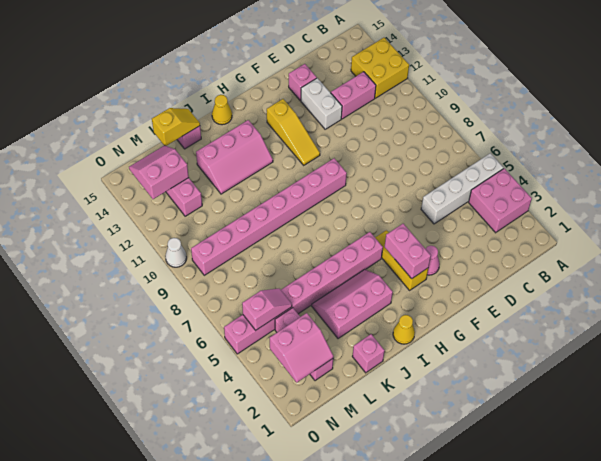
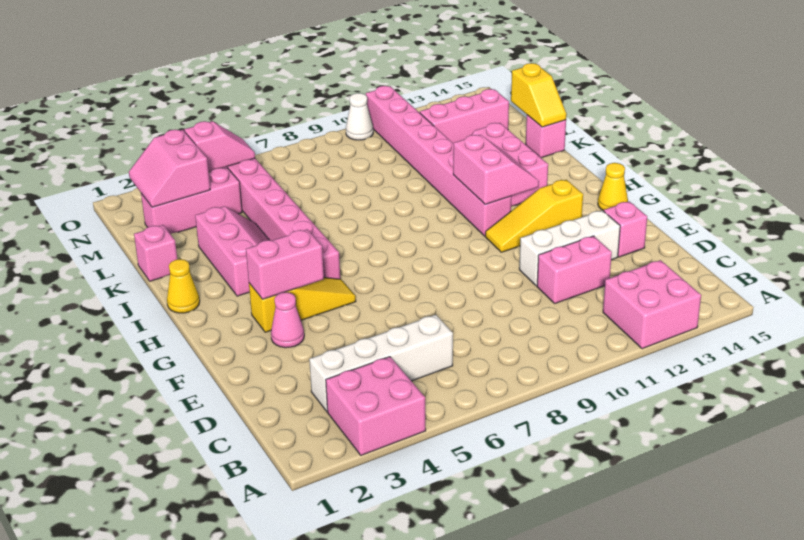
white brick A5:D5 level 1 -> white brick C3:C6 level 1
yellow brick A12:B13 level 1 -> pink brick A12:B13 level 1
pink brick C12:D12 level 1 -> pink brick D11:D12 level 1
white brick E12:E13 level 1 -> white brick E11:E13 level 1
pink brick G9:N9 level 1 -> pink brick H11:O11 level 1
yellow cone I15 level 1 -> yellow cone G15 level 1
pink slope M5:N5 level 2 top N -> pink slope N4:N5 level 2 top 4
pink slope M13:N14 level 2 top 13 -> pink slope H11:I12 level 2 top 11

